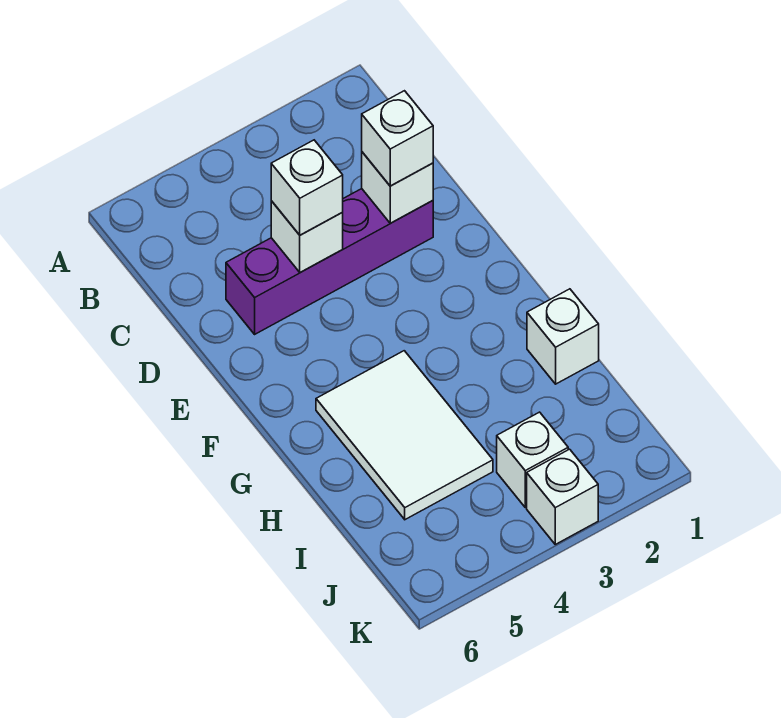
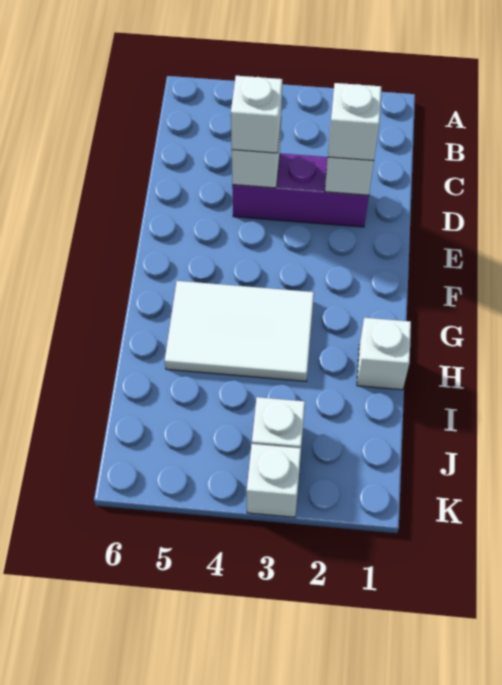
purple brick D2:D5 level 1 -> purple brick D2:D4 level 1
white tile G4:I5 level 1 -> white tile G3:H5 level 1

